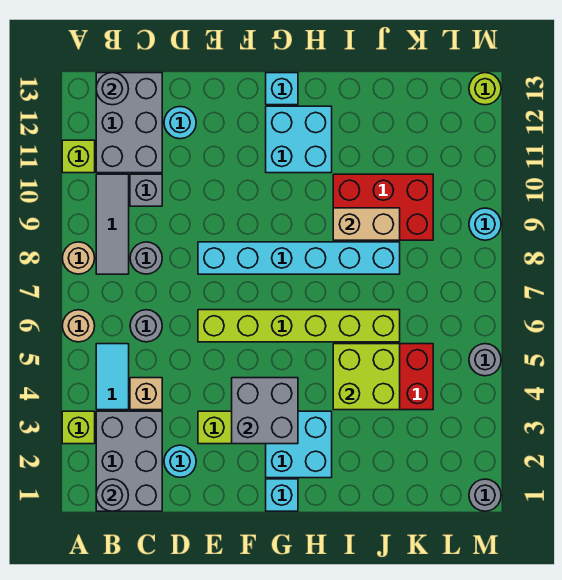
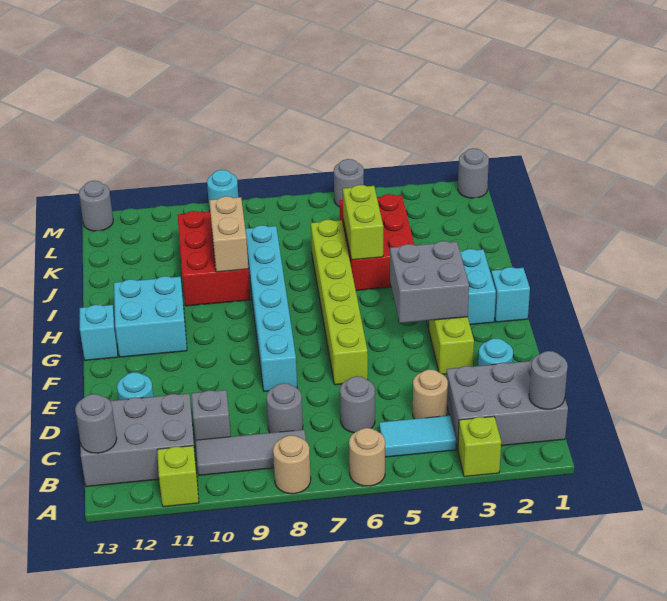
tan brick C4 level 1 -> tan round brick C4 level 1
lime brick I4:J5 level 2 -> lime brick I5:J5 level 2
lime round brick M13 level 1 -> grey round brick M13 level 1

